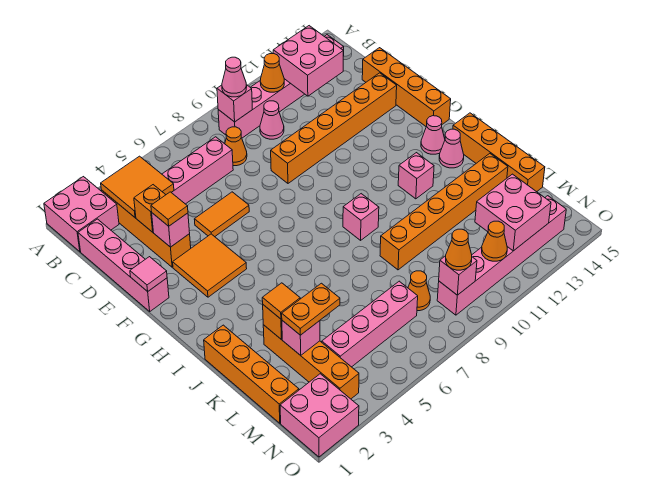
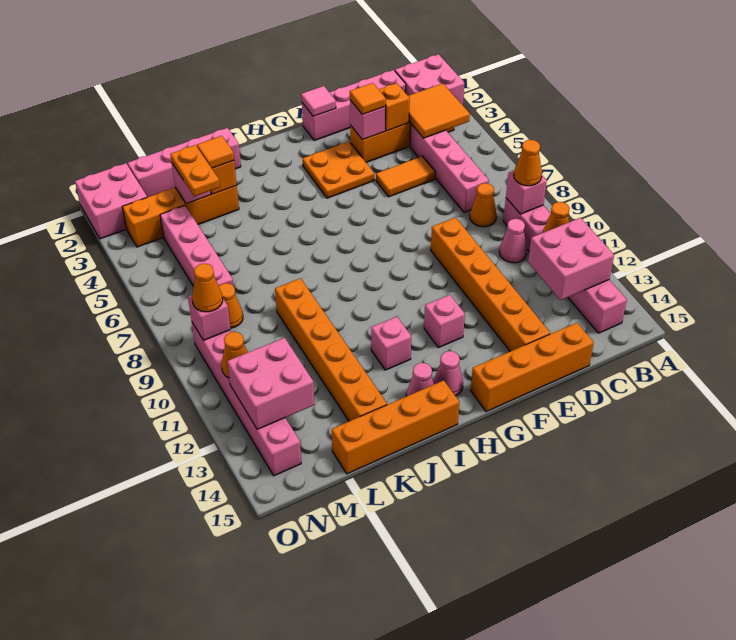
pink cone B9 level 3 -> orange cone B9 level 3
orange tile E5:E6 level 1 -> orange tile D5:E5 level 1
orange tile F3:G4 level 1 -> orange plate F3:G4 level 1
pink brick I9 level 1 -> pink brick G12 level 1
orange brick J1:M1 level 1 -> pink brick J1:M1 level 1

